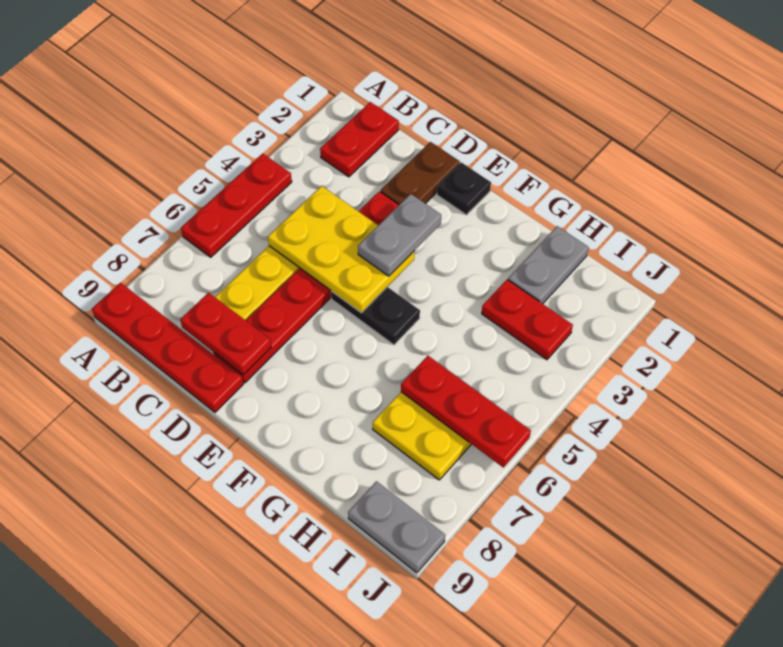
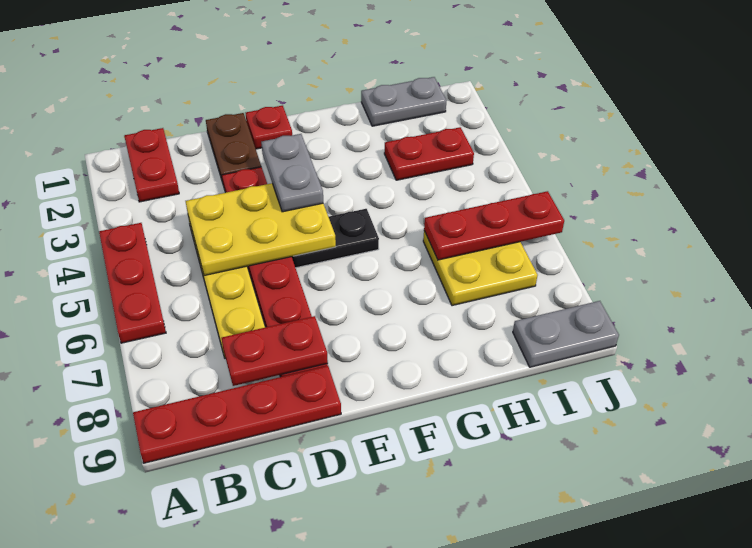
black plate E1 level 1 -> red plate E1 level 1
grey plate H1:H2 level 1 -> grey plate H1:I1 level 1

